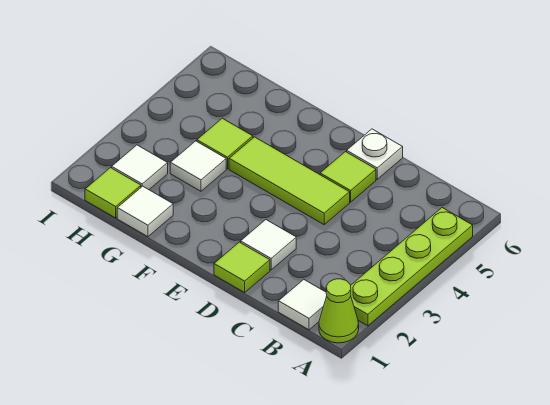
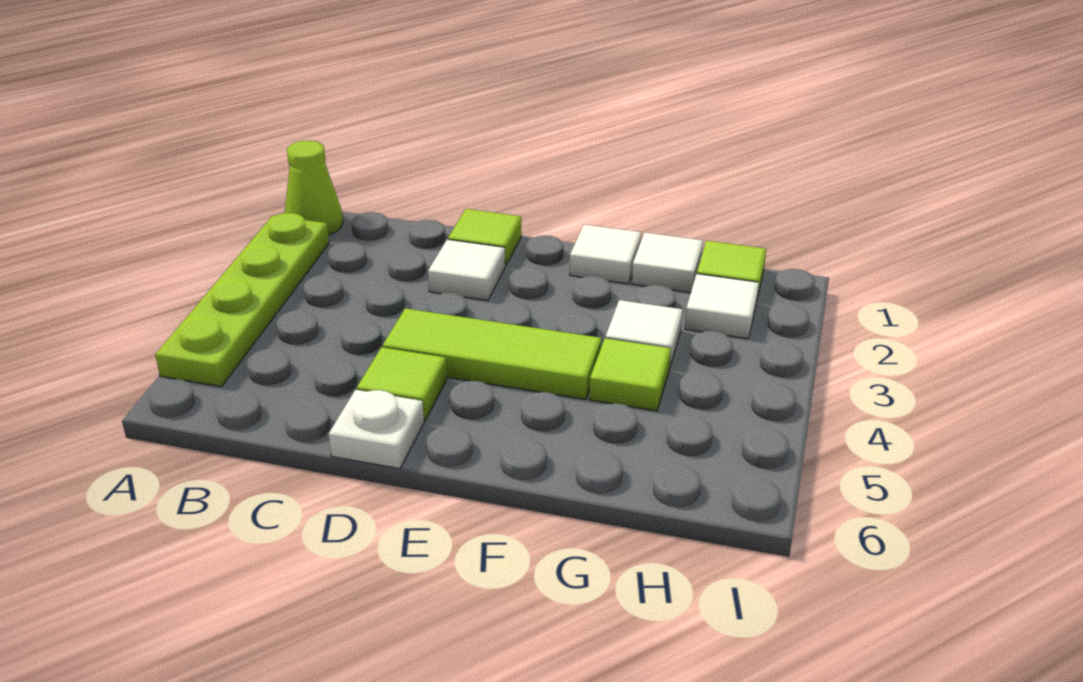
white tile B1 level 1 -> white tile F1 level 1

